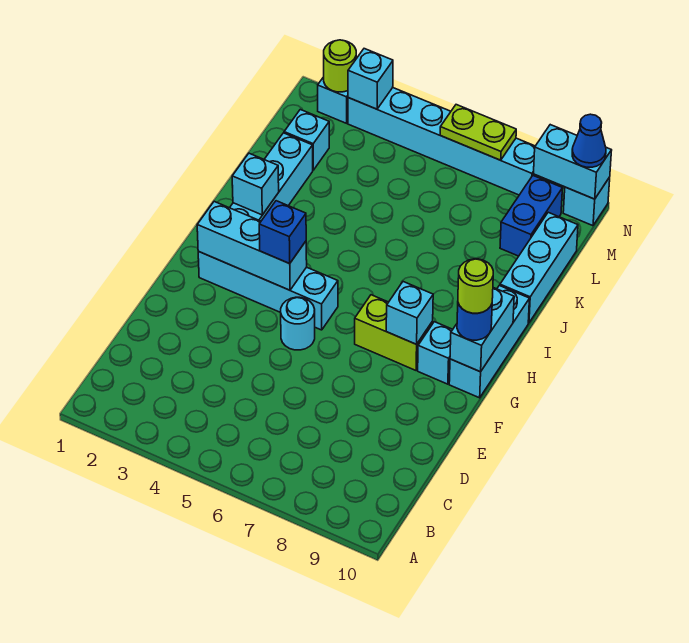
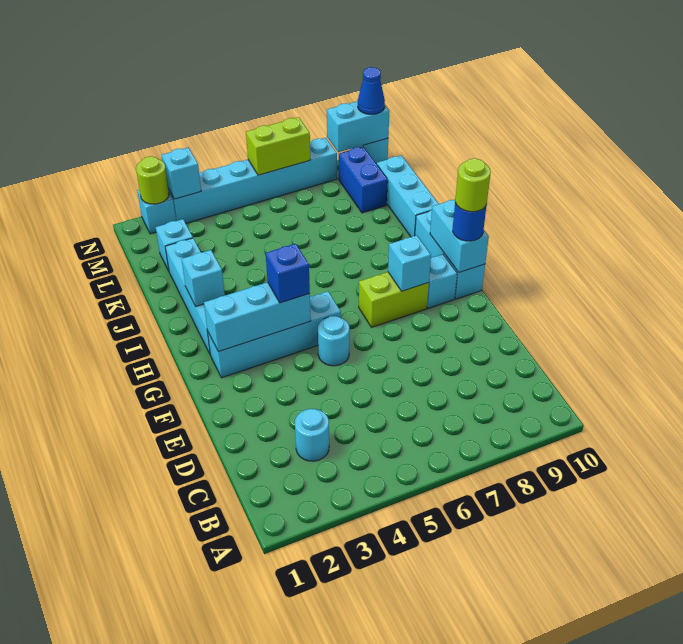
none -> cyan round brick C3 level 1
lime plate N6:N7 level 2 -> lime brick N6:N7 level 2

